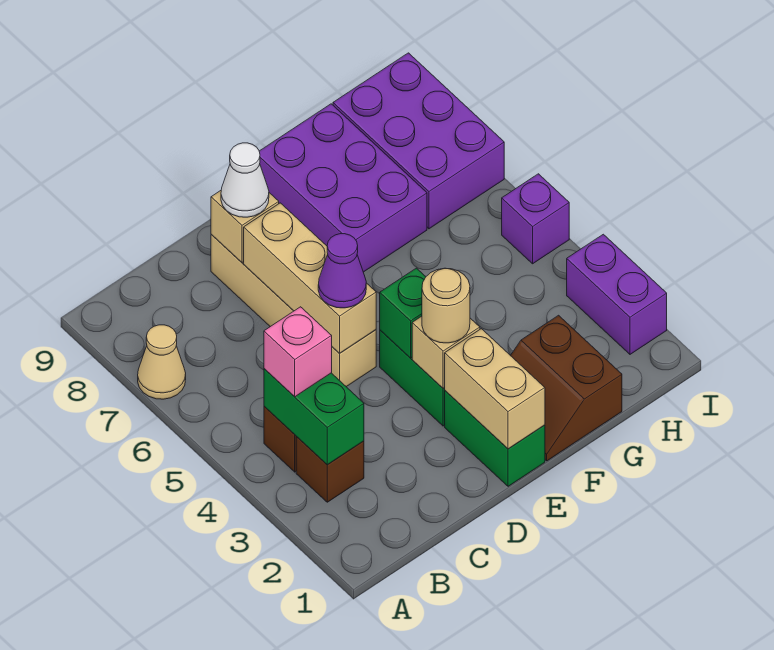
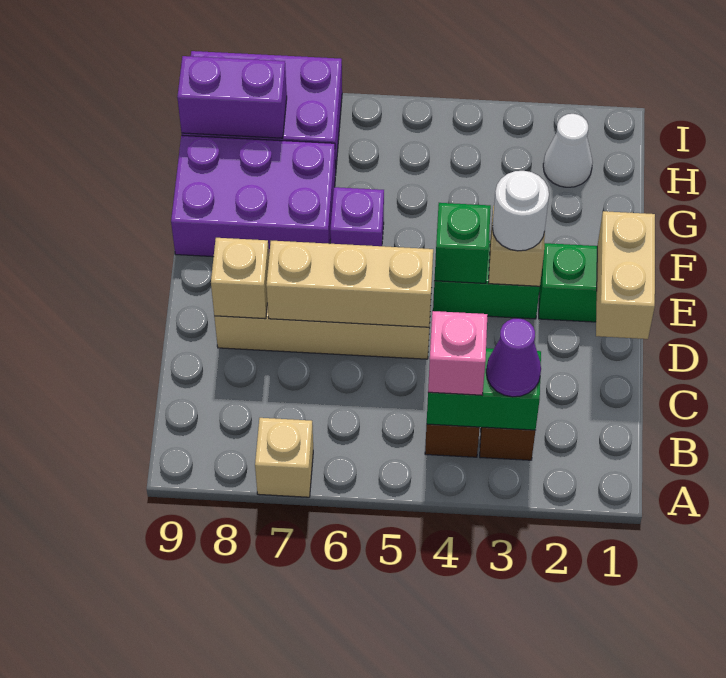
tan cone A7 level 1 -> tan brick A7 level 1
purple cone D5 level 3 -> purple cone B3 level 3
white cone D8 level 3 -> white cone H2 level 1
tan brick E1:E2 level 2 -> tan brick D1:E1 level 2
tan round brick E3 level 3 -> white round brick E3 level 3
brown slope F1:G2 level 1 top G -> none
purple brick I2:I3 level 1 -> purple brick H8:H9 level 2
purple brick I5 level 1 -> purple brick F6 level 1

